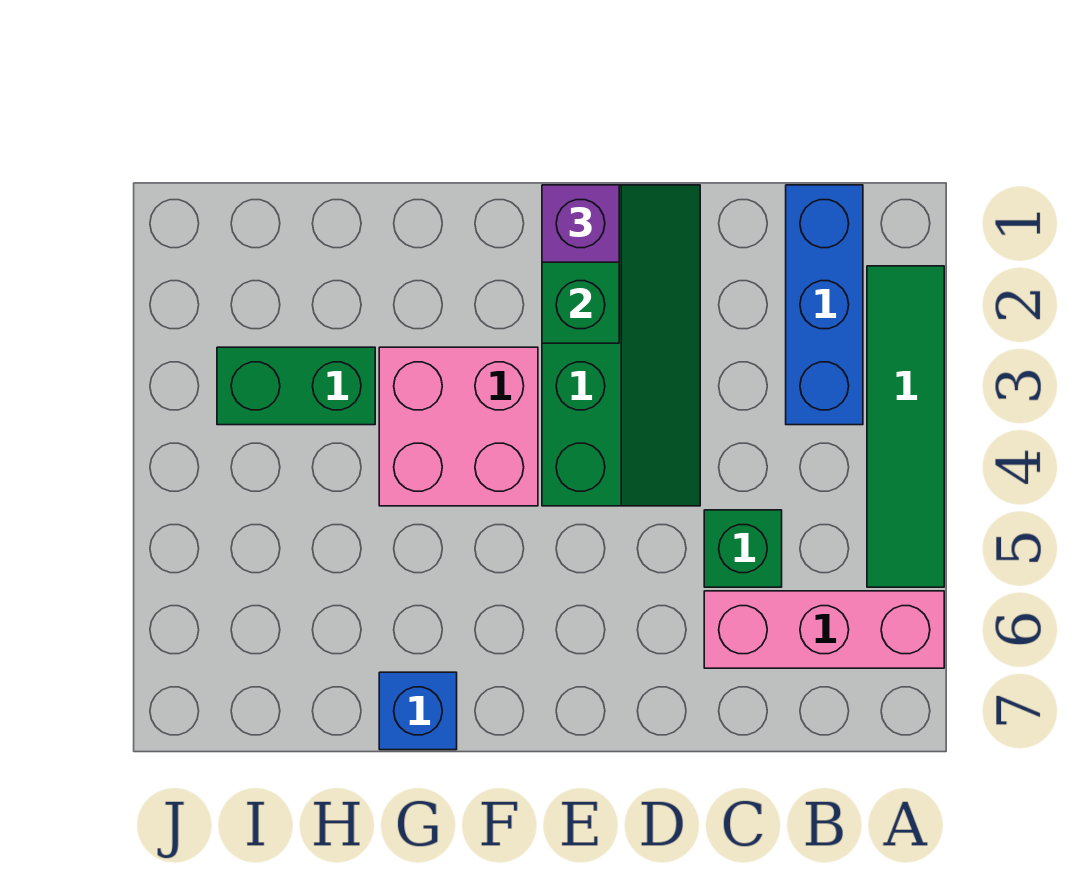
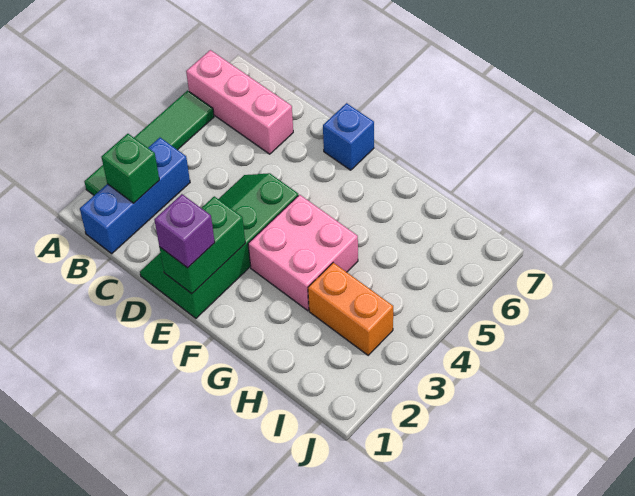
green brick C5 level 1 -> green brick B2 level 2
blue brick G7 level 1 -> blue brick E7 level 1
green brick H3:I3 level 1 -> orange brick H3:I3 level 1

